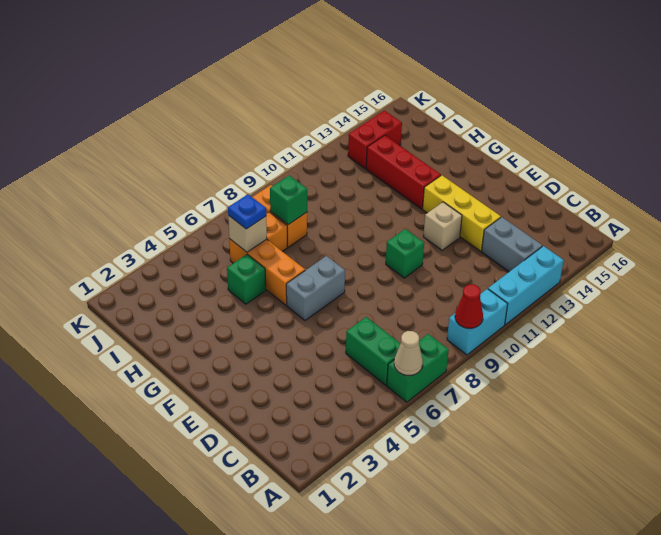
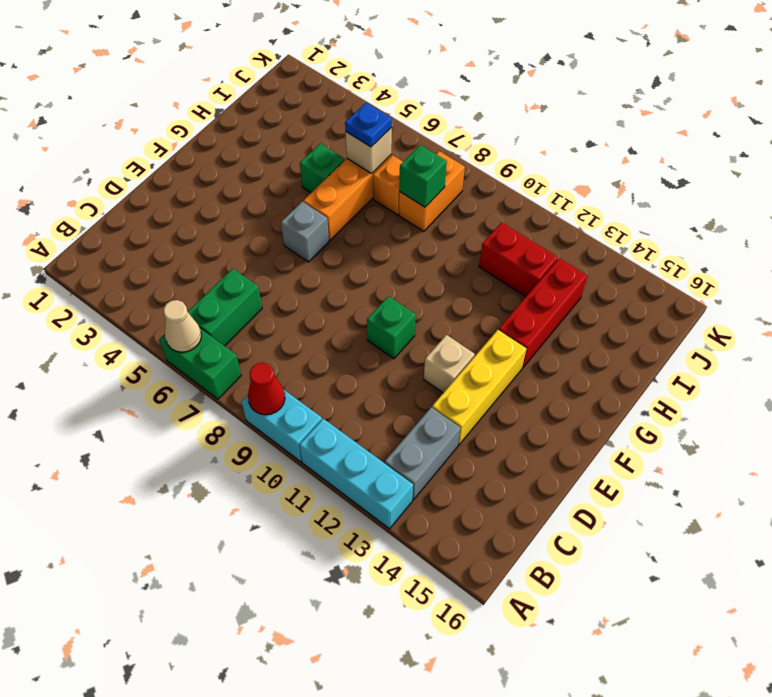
grey brick F6:F7 level 1 -> grey brick F6 level 1
red brick J13:J14 level 1 -> red brick I11:I12 level 1

